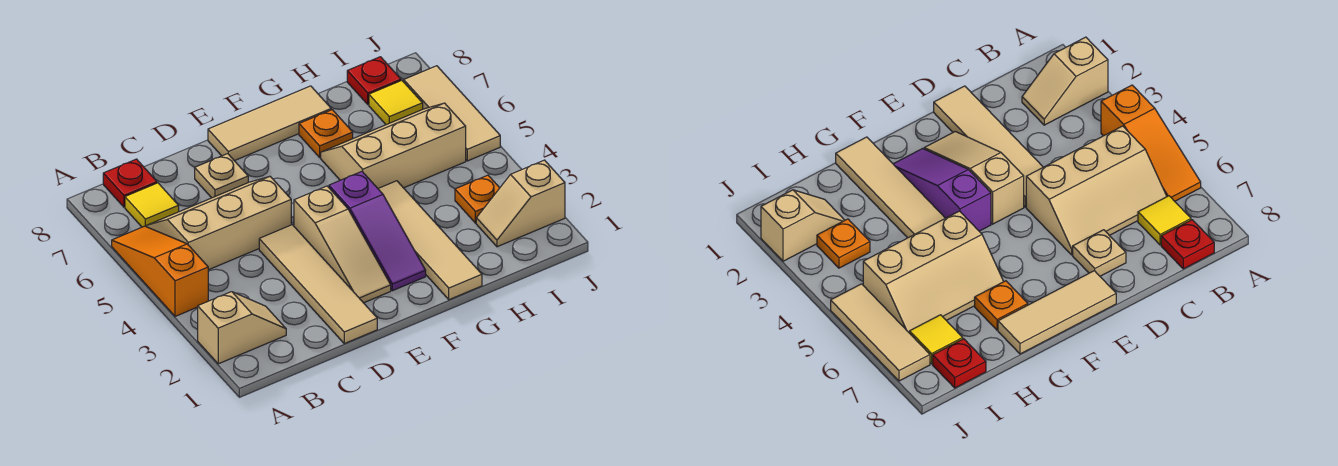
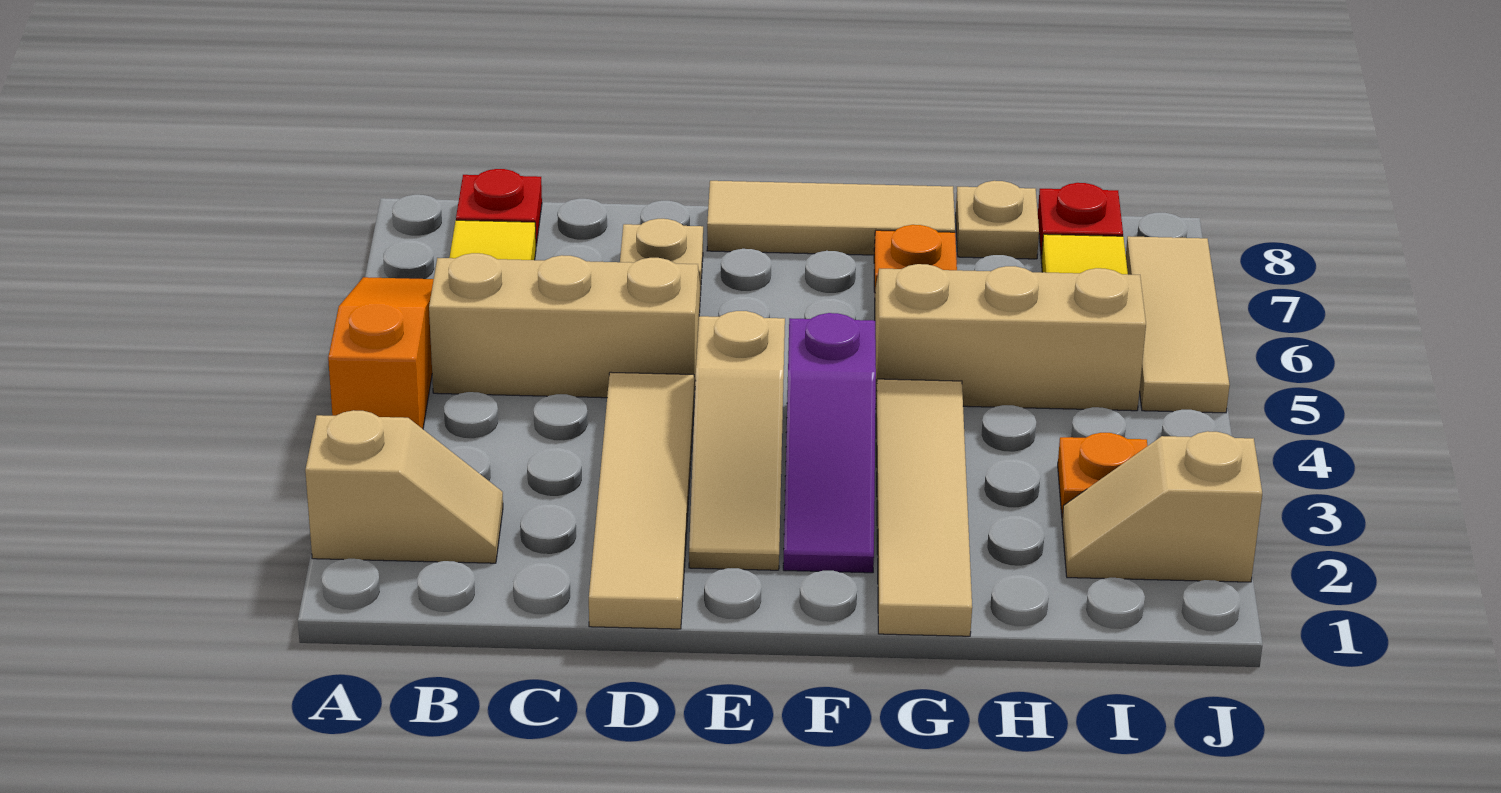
none -> tan plate H8 level 1

